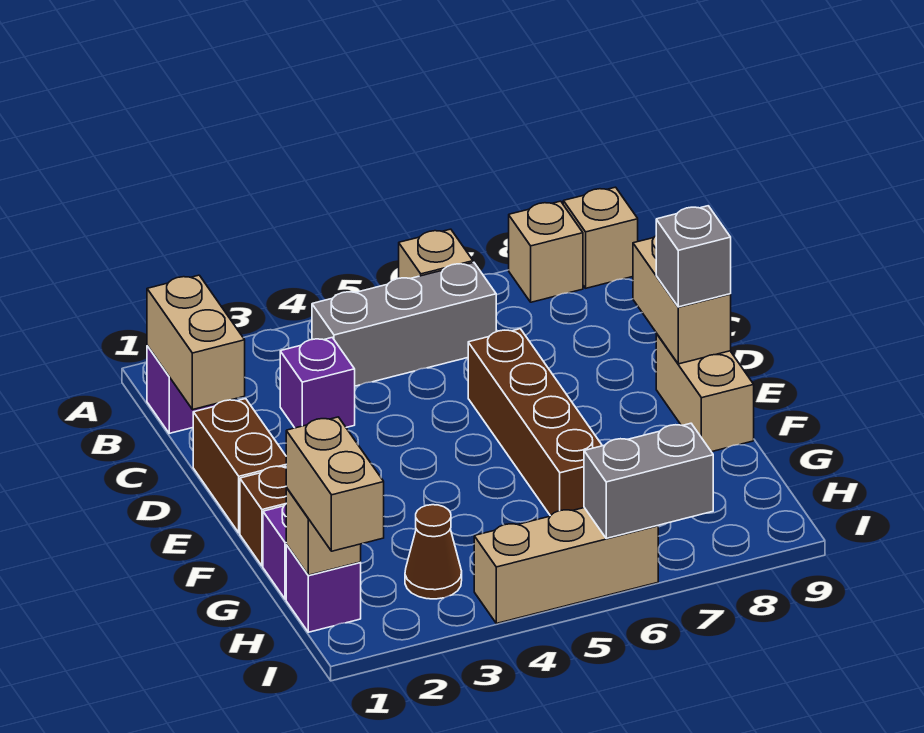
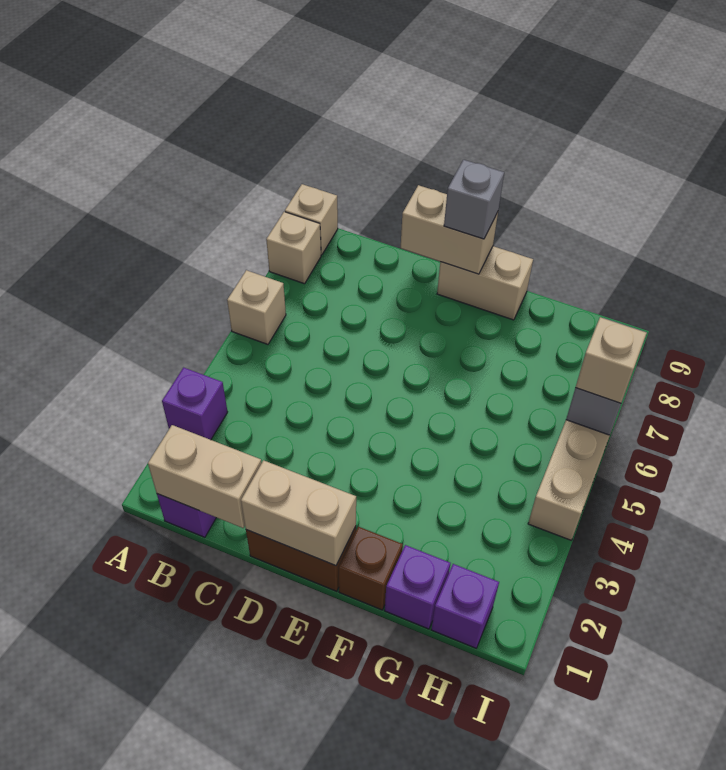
grey brick B4:B6 level 1 -> none
purple brick C3 level 1 -> purple brick A3 level 1
brown brick D6:G6 level 1 -> none
tan brick H1 level 2 -> tan brick I6 level 3
tan brick H1:I1 level 3 -> tan brick D1:E1 level 2
brown cone H3 level 1 -> none

